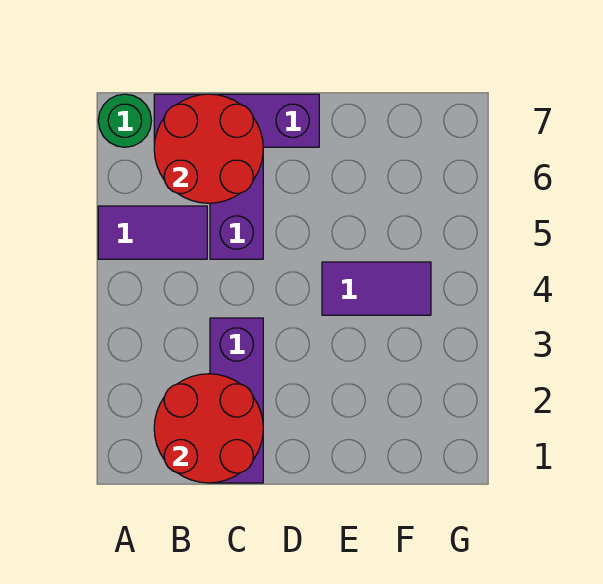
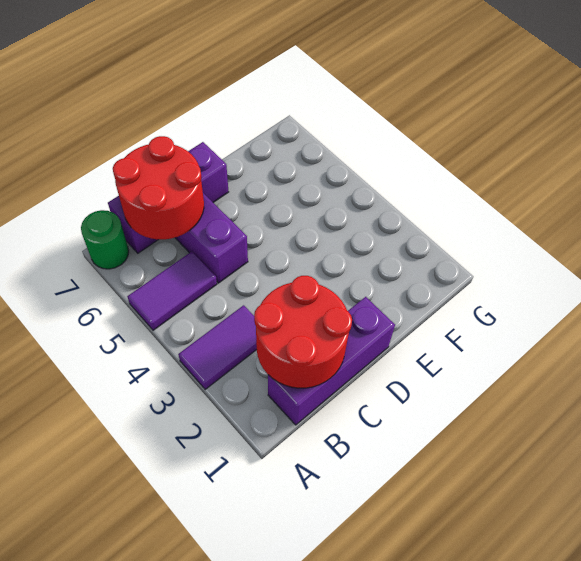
purple brick C1:C3 level 1 -> purple brick B1:D1 level 1
purple tile E4:F4 level 1 -> purple tile A3:B3 level 1

